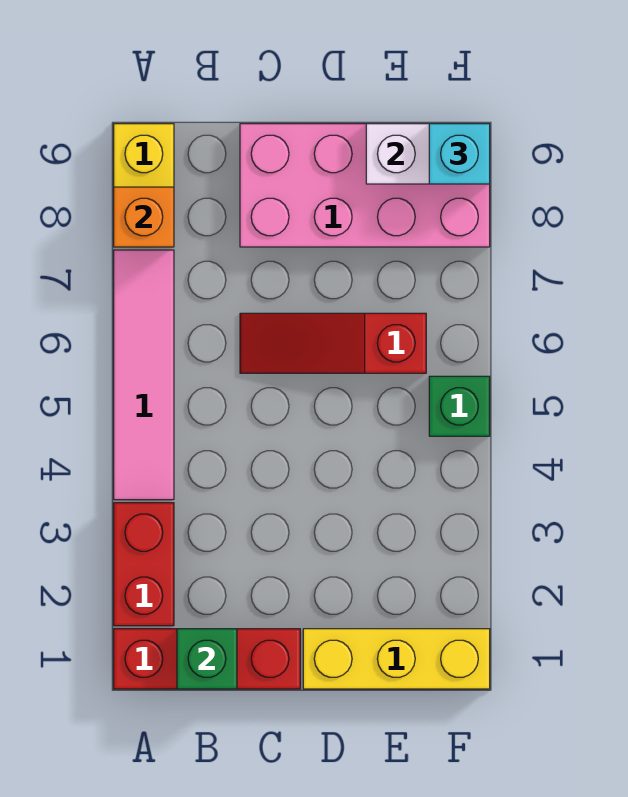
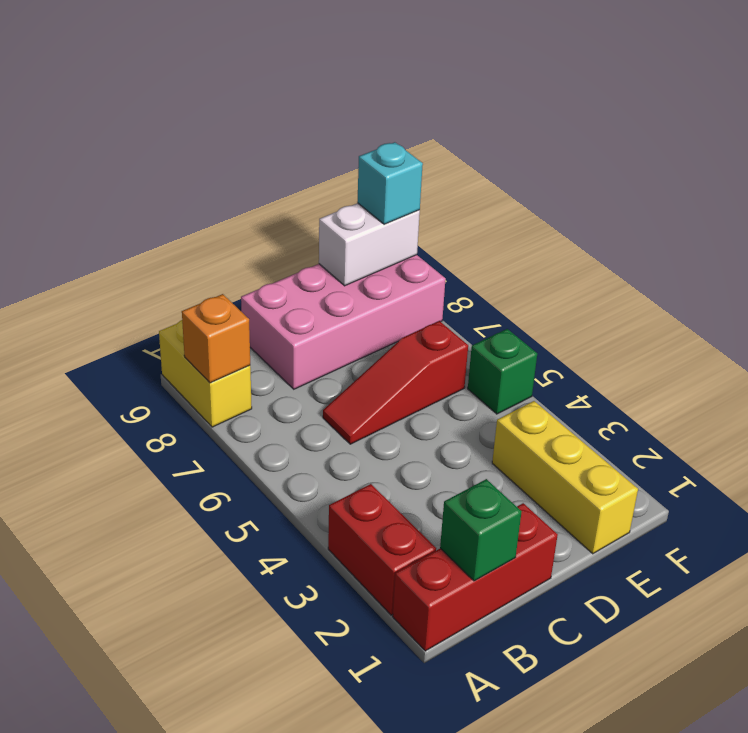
pink tile A4:A7 level 1 -> none
yellow brick D1:F1 level 1 -> yellow brick E1:E3 level 1

